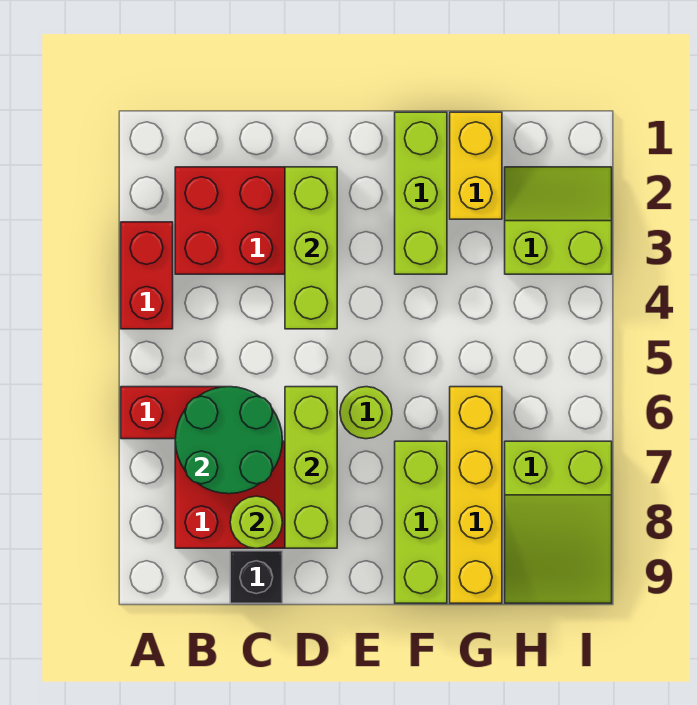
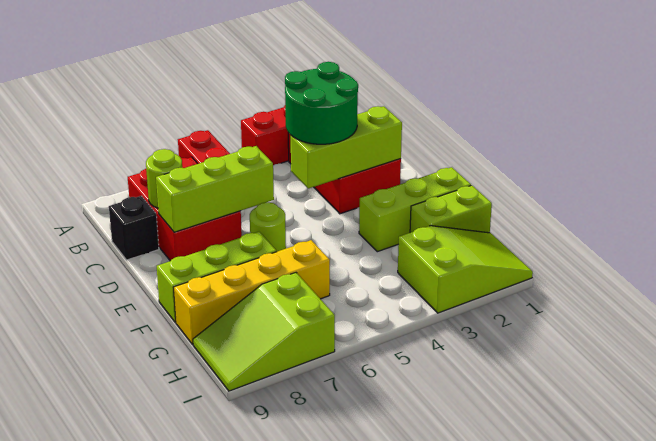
green round brick B6:C7 level 2 -> green round brick C3:D4 level 3
yellow brick G1:G2 level 1 -> lime brick G1:G2 level 1
lime slope H2:I3 level 1 top 3 -> lime slope H1:I3 level 1 top 3

